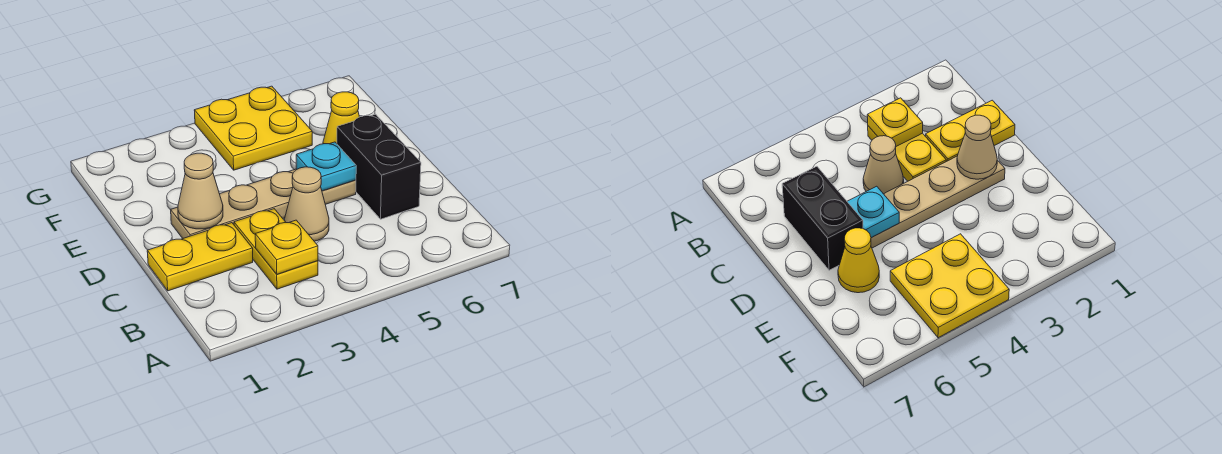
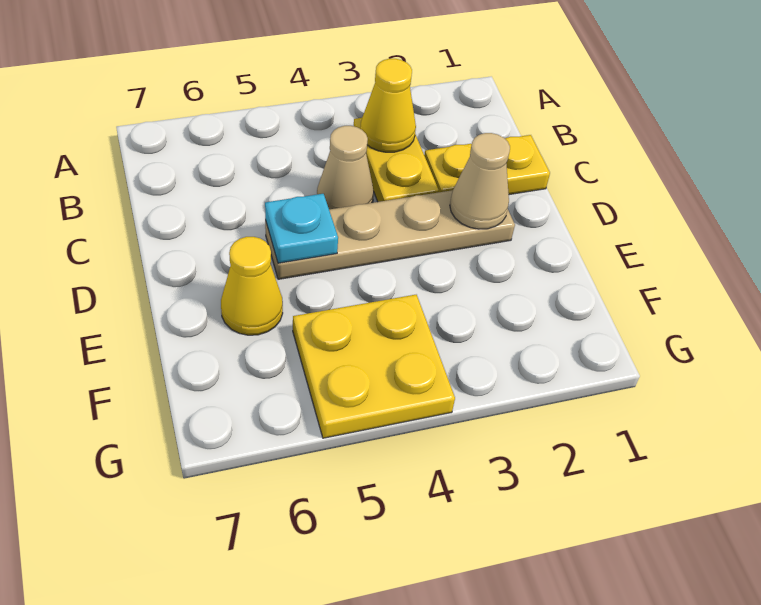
yellow plate B3 level 2 -> yellow cone B3 level 2
black brick C6:D6 level 1 -> none

